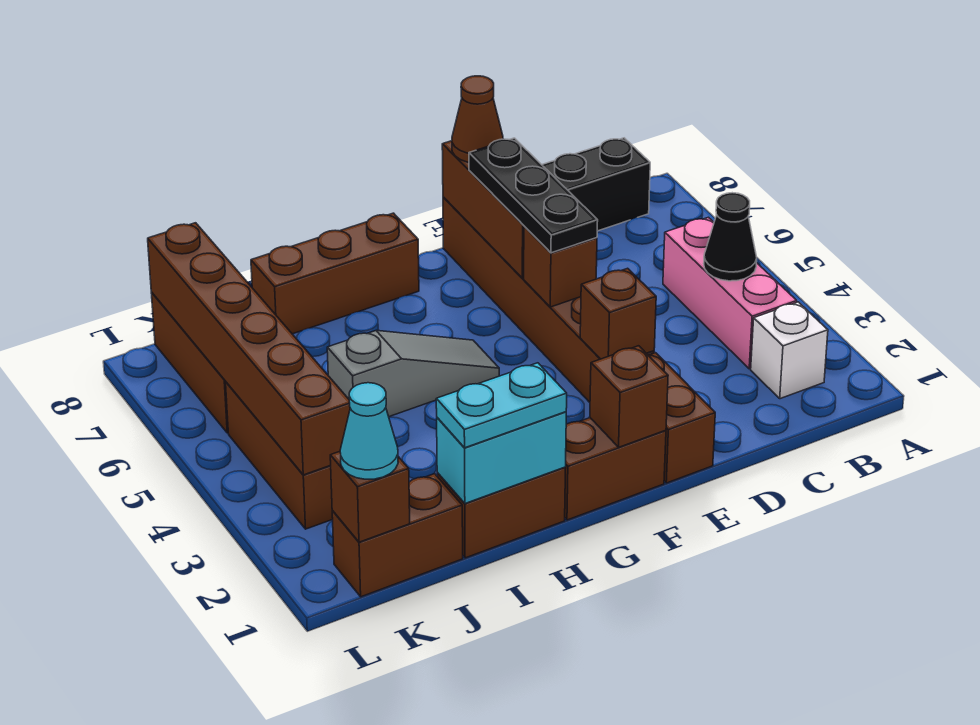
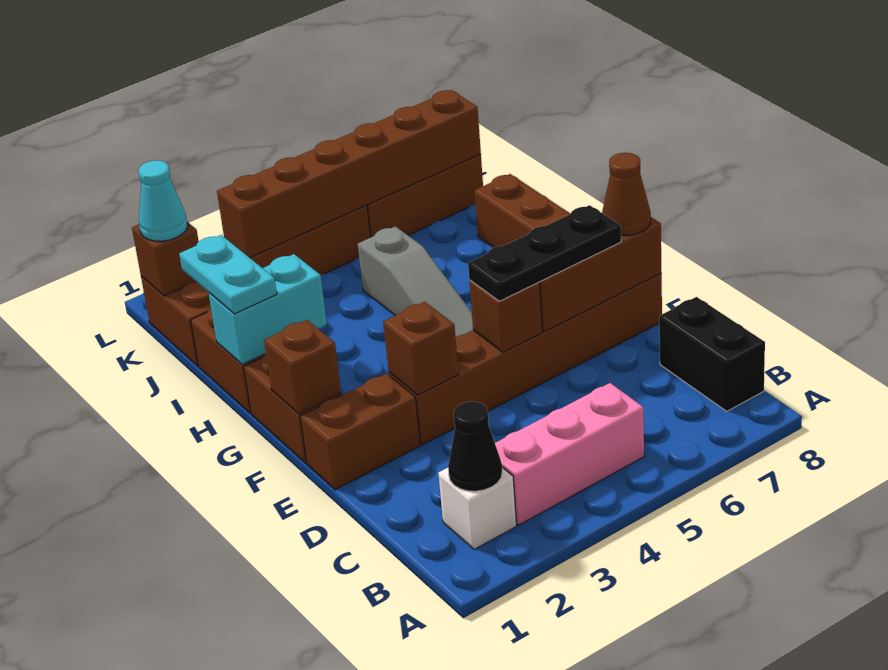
black cone B4 level 2 -> black cone B2 level 2
cyan brick H1:I1 level 2 -> cyan brick H1:H2 level 2

